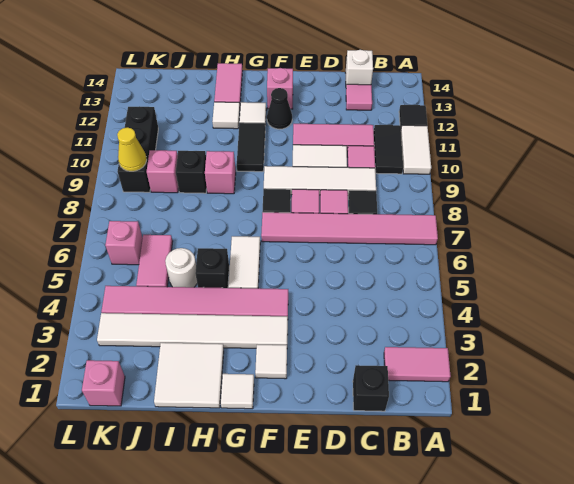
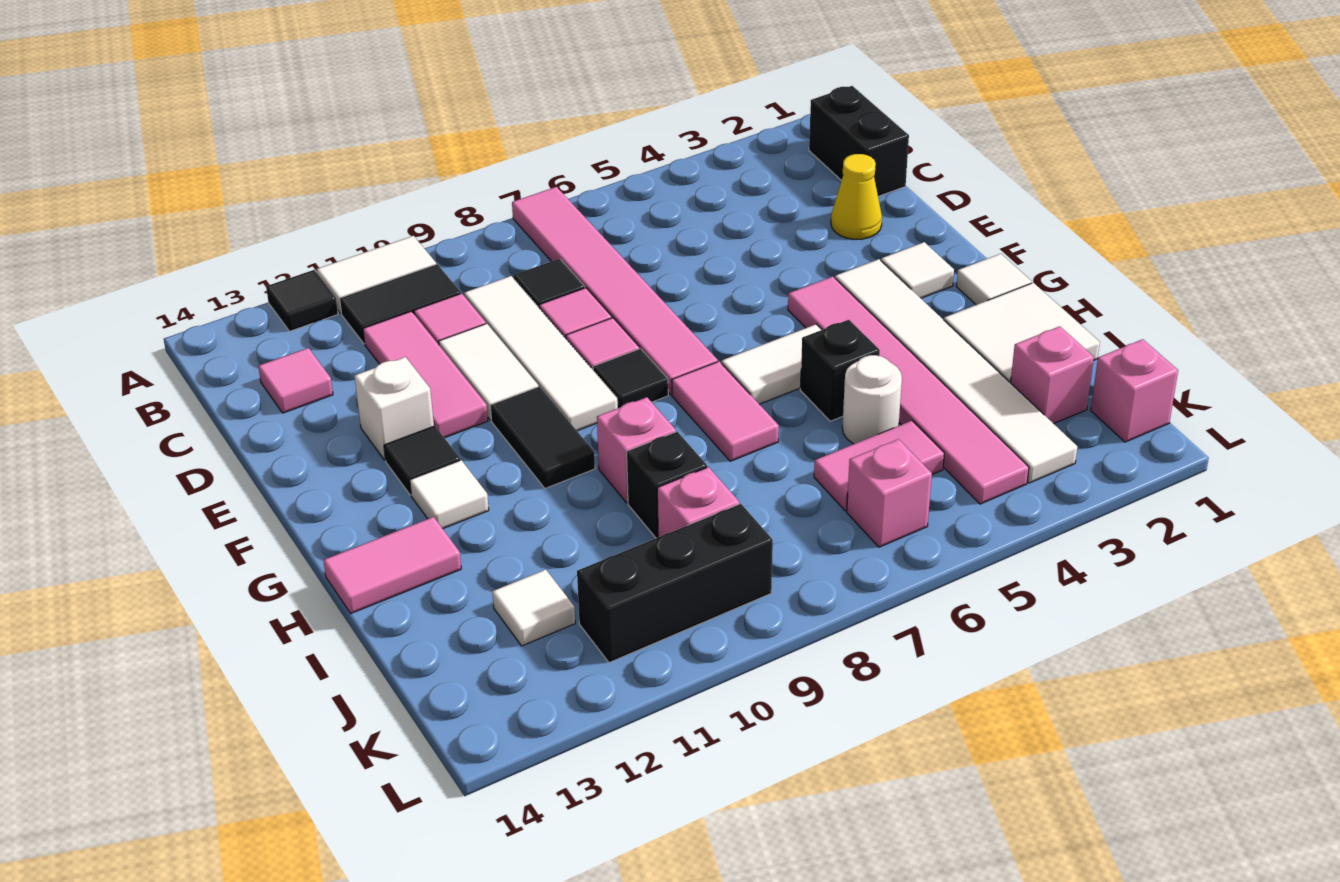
pink tile A2:B2 level 1 -> pink tile G7:H7 level 1
black brick C1 level 1 -> black brick B1:C1 level 1
white brick C14 level 1 -> white brick E12 level 1
black cone F12 level 1 -> black tile F12 level 1
pink brick F13 level 1 -> pink brick J2 level 1
black tile G10:G11 level 1 -> black tile F10:G10 level 1
white tile H12 level 1 -> white tile J12 level 1
yellow cone K9 level 2 -> yellow cone D2 level 1

